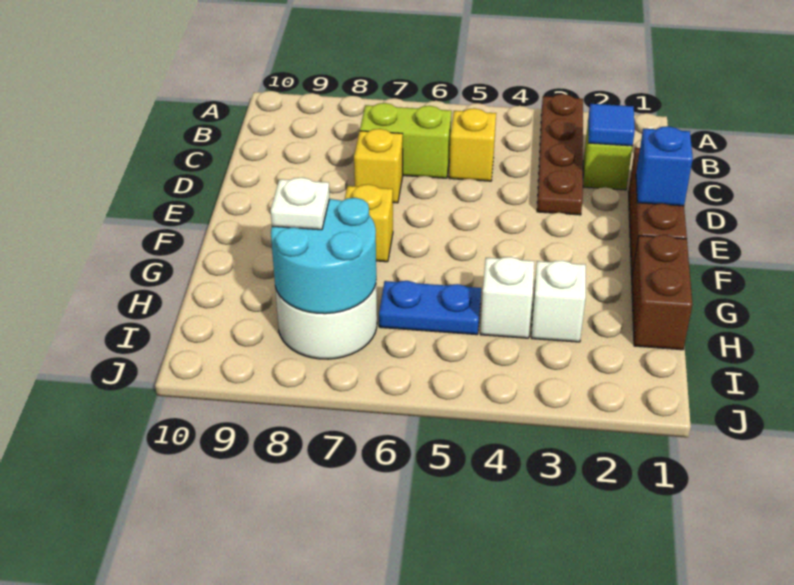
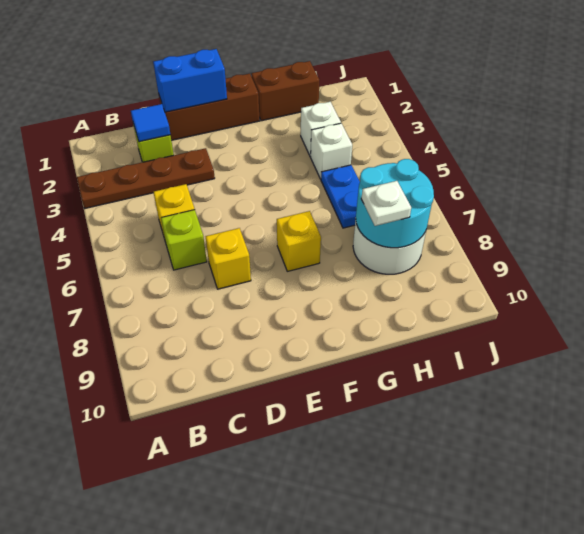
lime brick C6:C7 level 1 -> lime brick C6 level 1
blue brick E1 level 2 -> blue brick D1:E1 level 2

